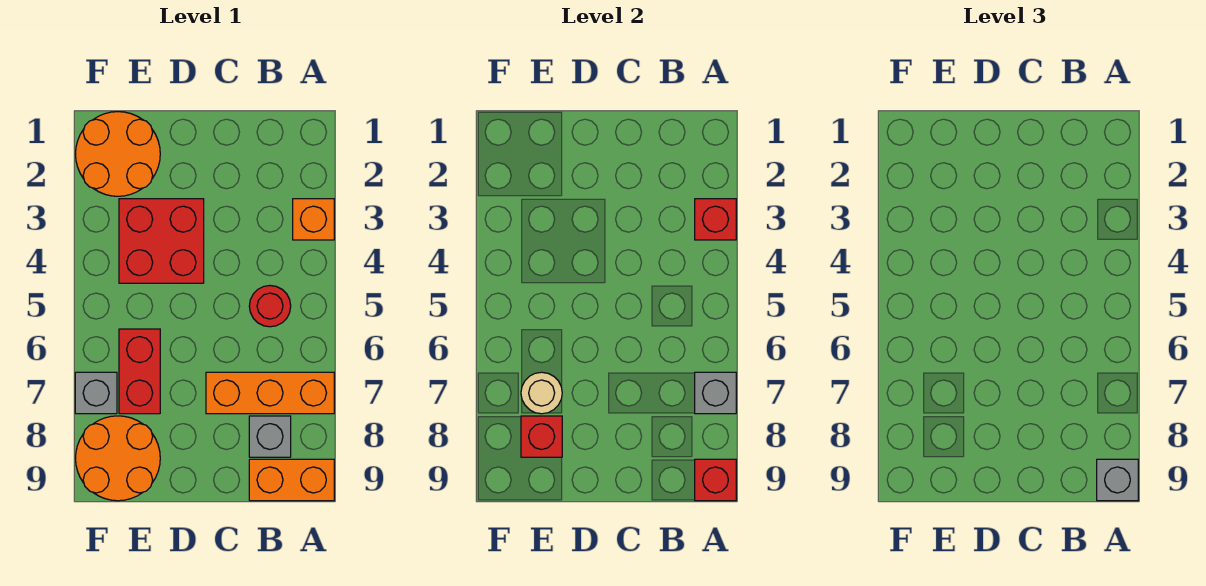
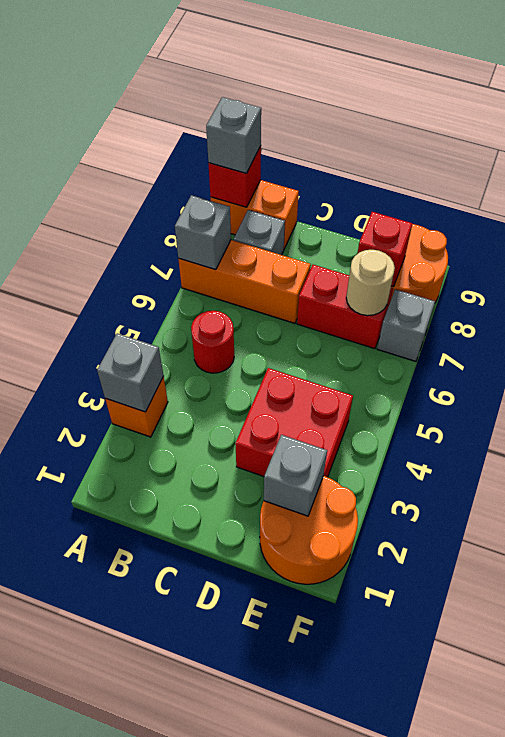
red brick A3 level 2 -> grey brick A3 level 2
none -> grey brick E2 level 2
red brick E6:E7 level 1 -> red brick D7:E7 level 1

